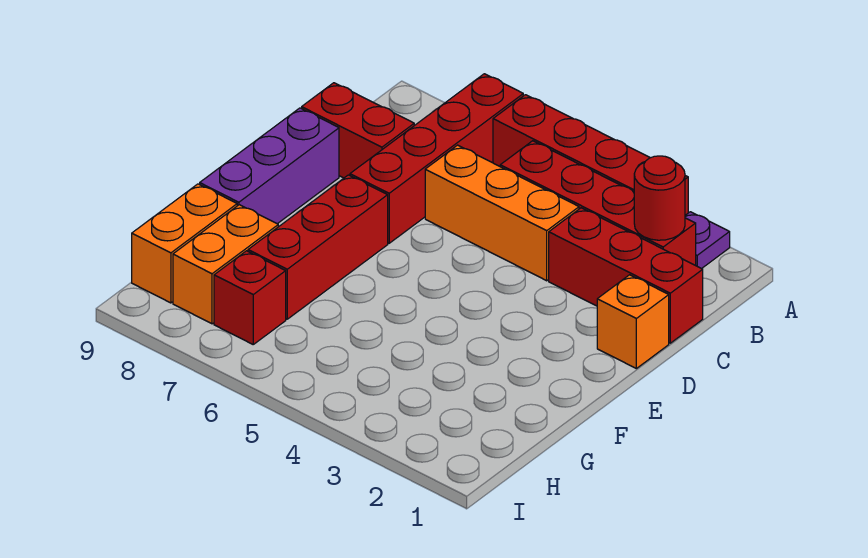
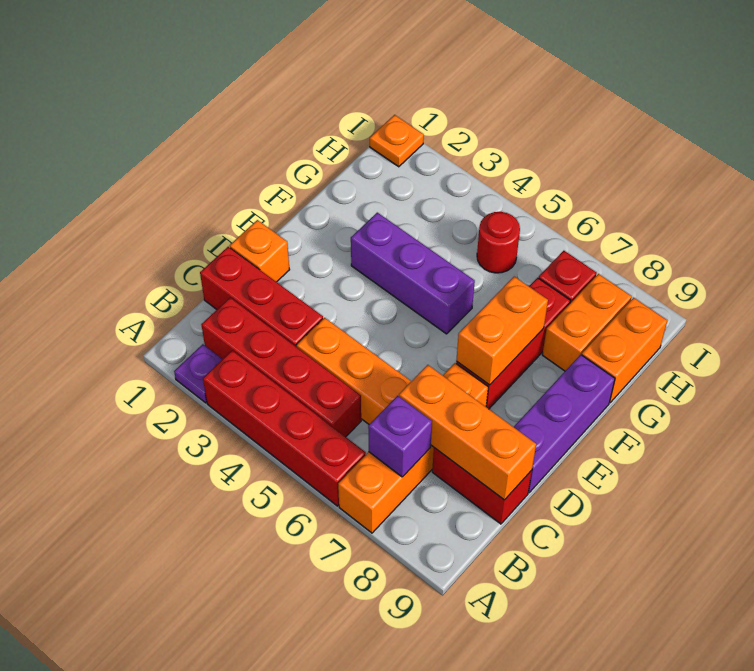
red brick A7:D7 level 1 -> orange brick A7:D7 level 1
red round brick B2 level 2 -> red round brick H5 level 1
none -> purple brick B7 level 2
none -> orange brick C7:C9 level 2
none -> orange brick E7:F7 level 2
none -> purple brick F3:F5 level 1
none -> orange plate I1 level 1

